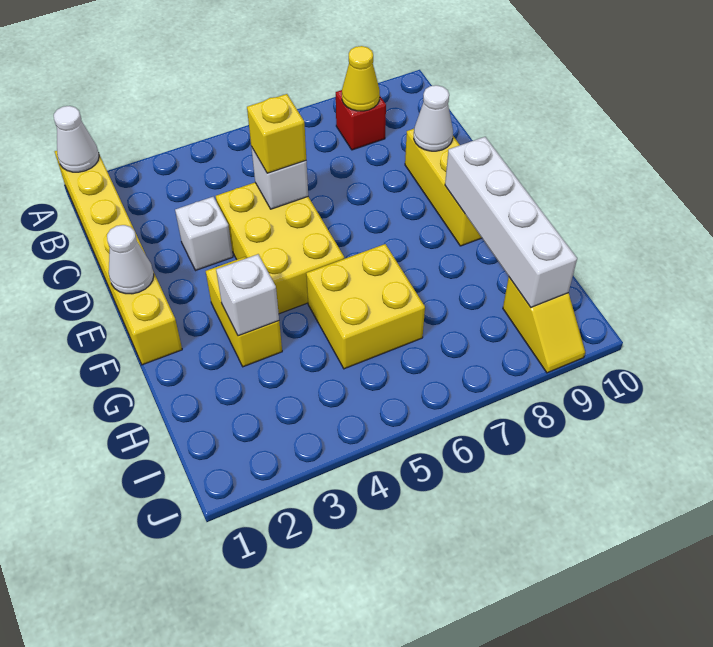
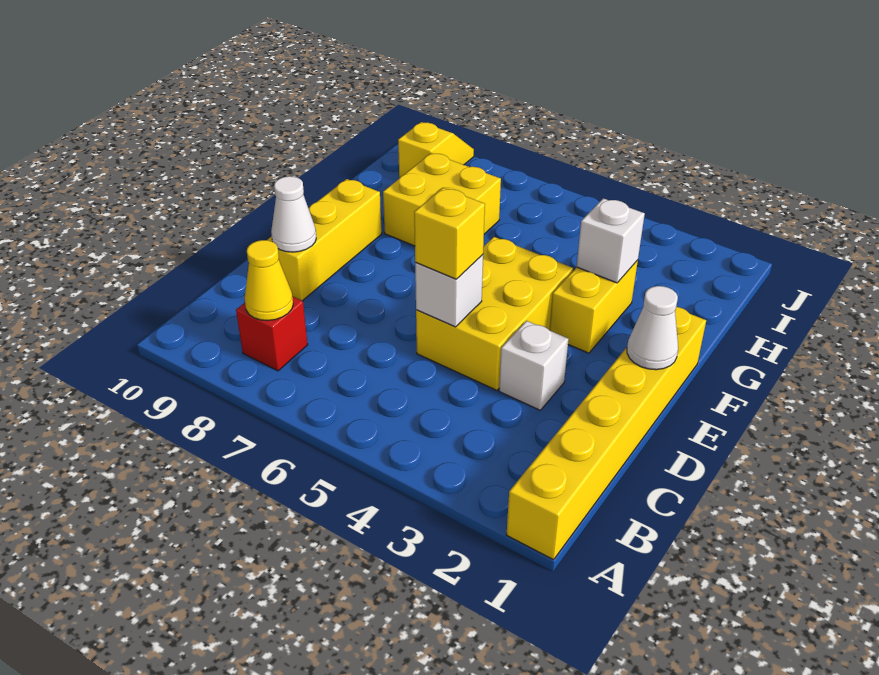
white cone A1 level 2 -> none
white brick F9:I9 level 2 -> none
yellow brick G5:H6 level 1 -> yellow brick G7:H8 level 1

